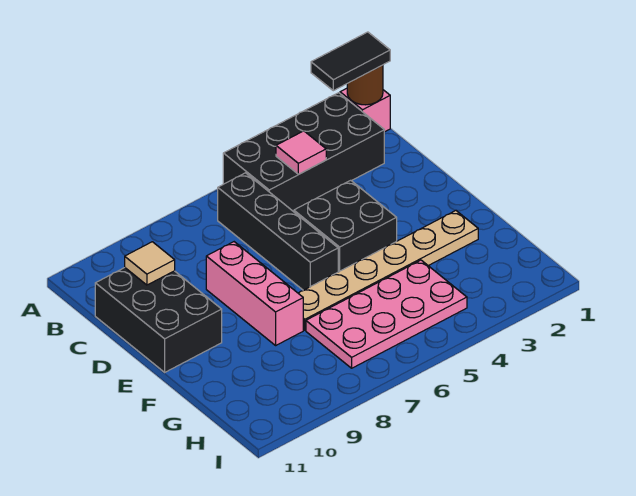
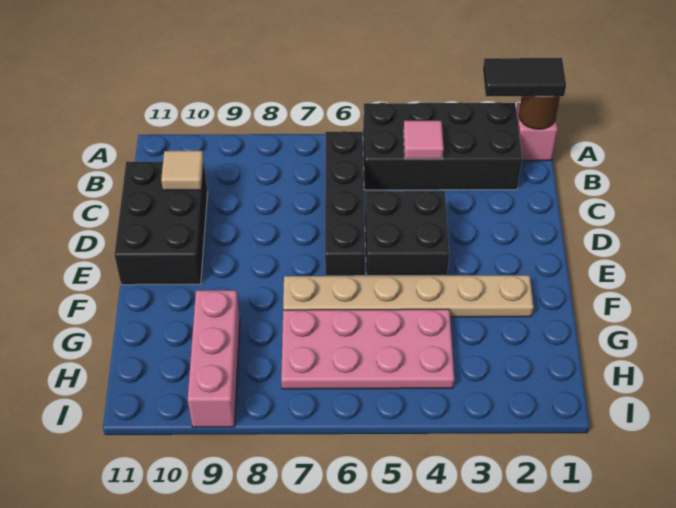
pink brick D8:F8 level 1 -> pink brick G9:I9 level 1

